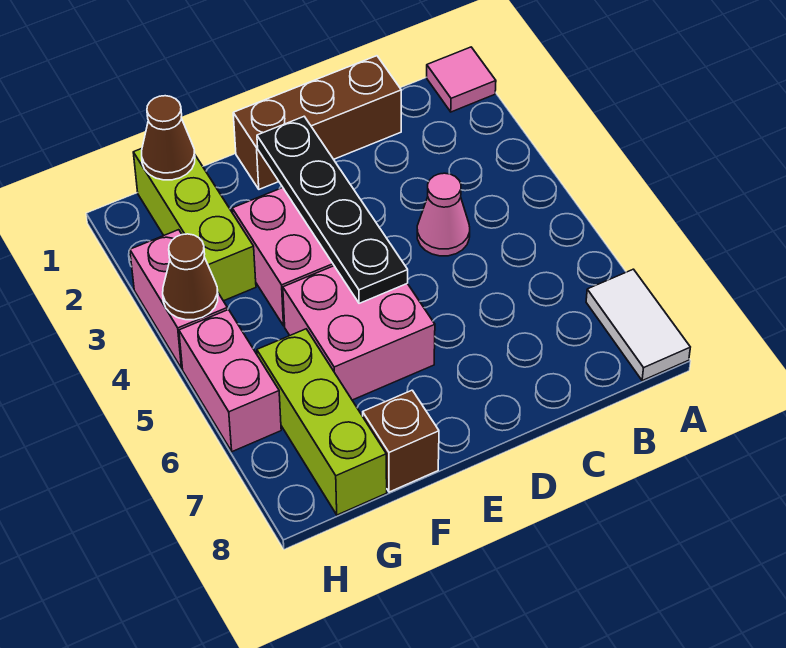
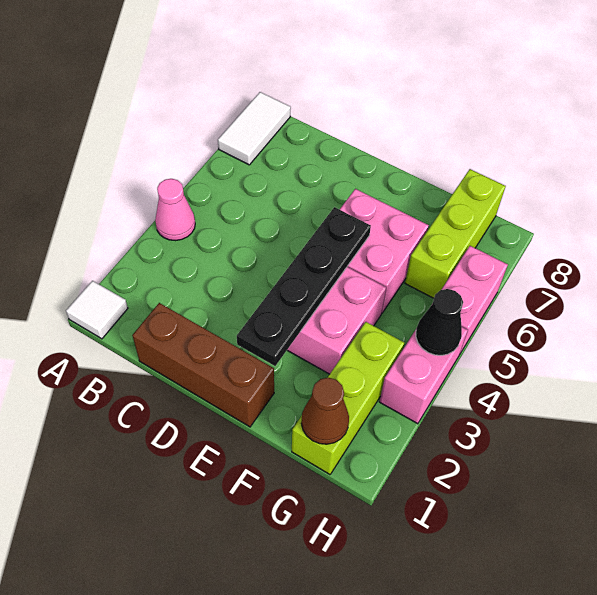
pink tile A1 level 1 -> white tile A1 level 1
pink cone C4 level 1 -> pink cone A4 level 1
brown brick F8 level 1 -> none
brown cone H4 level 2 -> black cone H4 level 2

